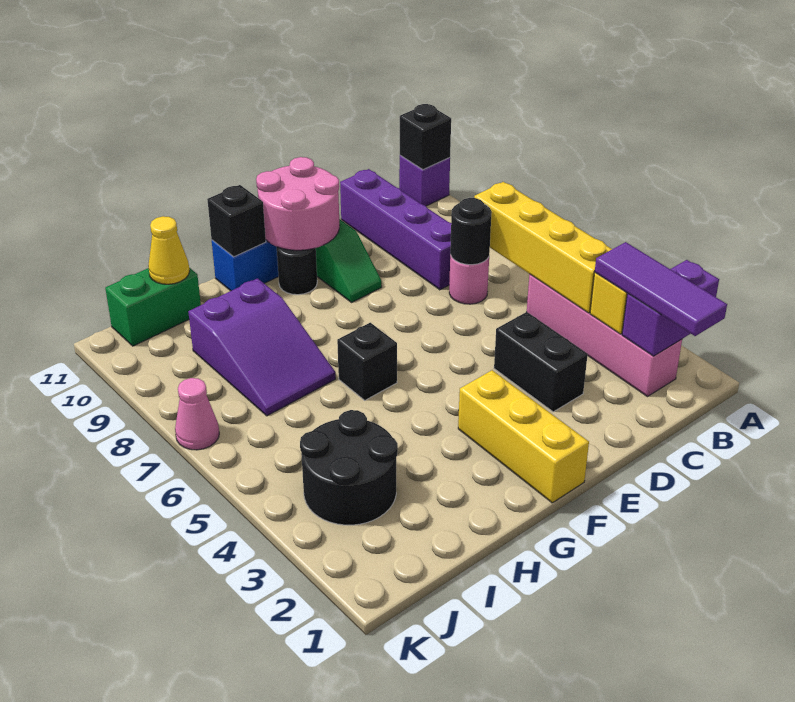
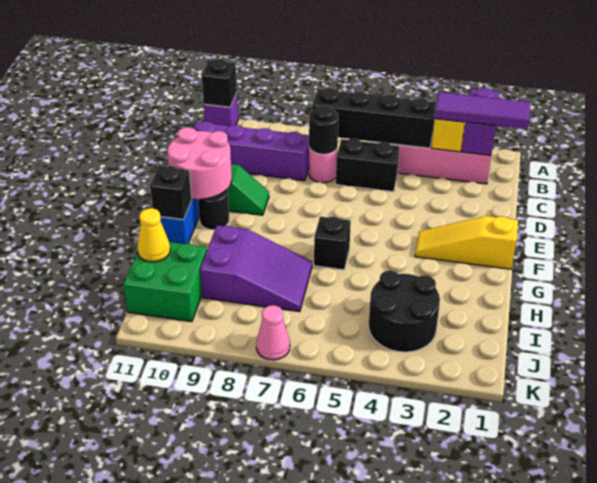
yellow brick B4:B7 level 2 -> black brick B4:B7 level 2
black brick D3:D4 level 1 -> black brick C5:C6 level 1
yellow brick F1:F3 level 1 -> yellow slope F1:F3 level 1 top 1
green brick I11:J11 level 1 -> green brick I10:J11 level 1

